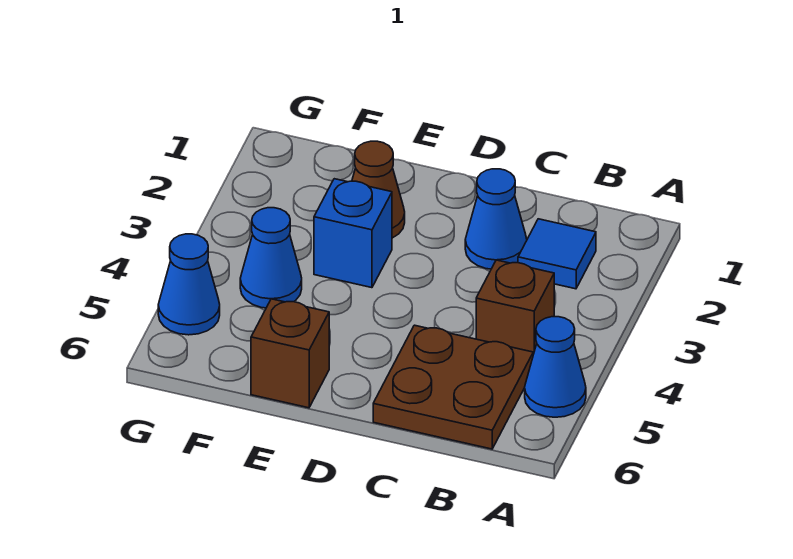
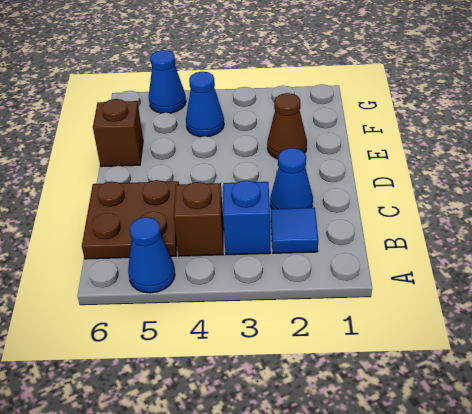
blue brick E3 level 1 -> blue brick B3 level 1

